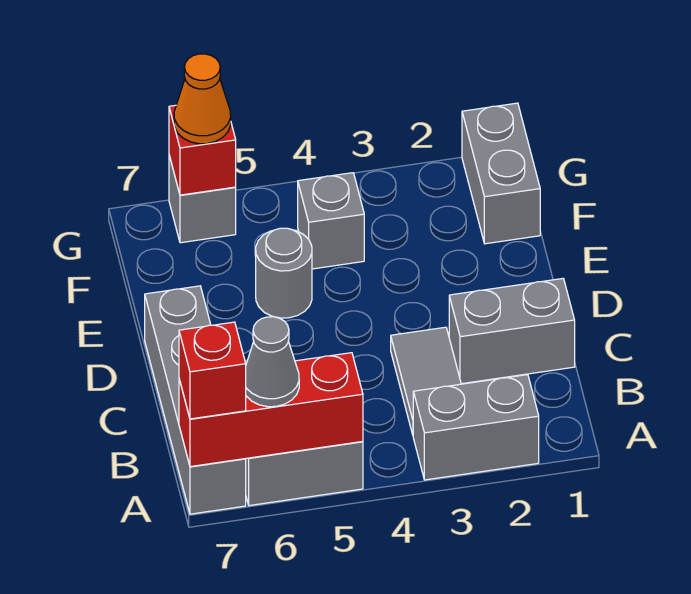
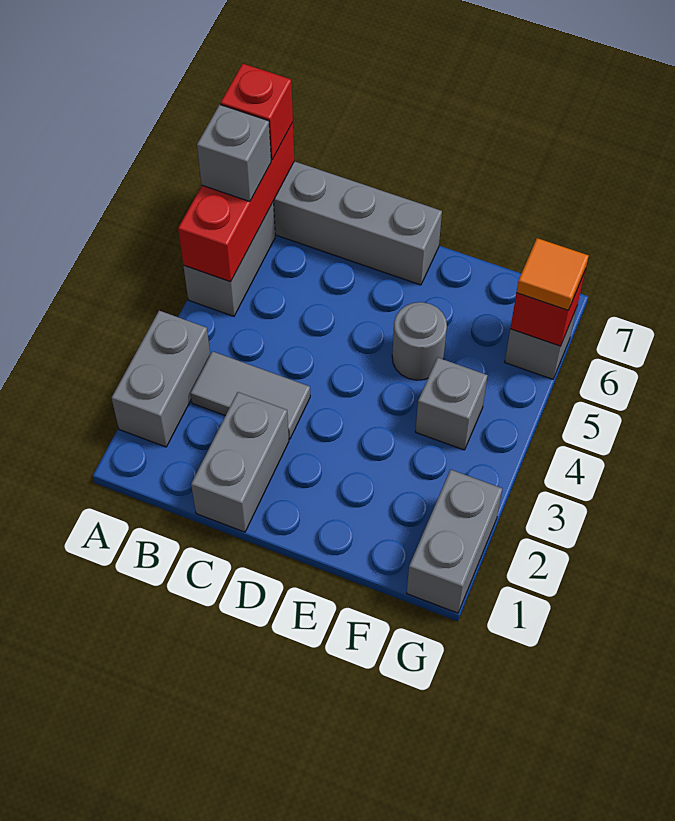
grey cone A6 level 3 -> grey brick A6 level 3
grey brick F1:G1 level 1 -> grey brick G1:G2 level 1
orange cone G6 level 3 -> orange tile G6 level 3

